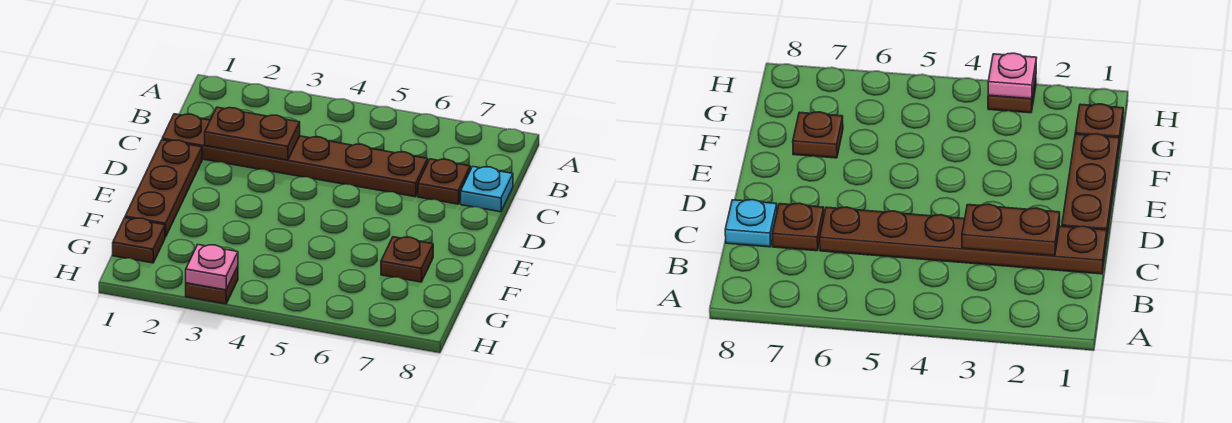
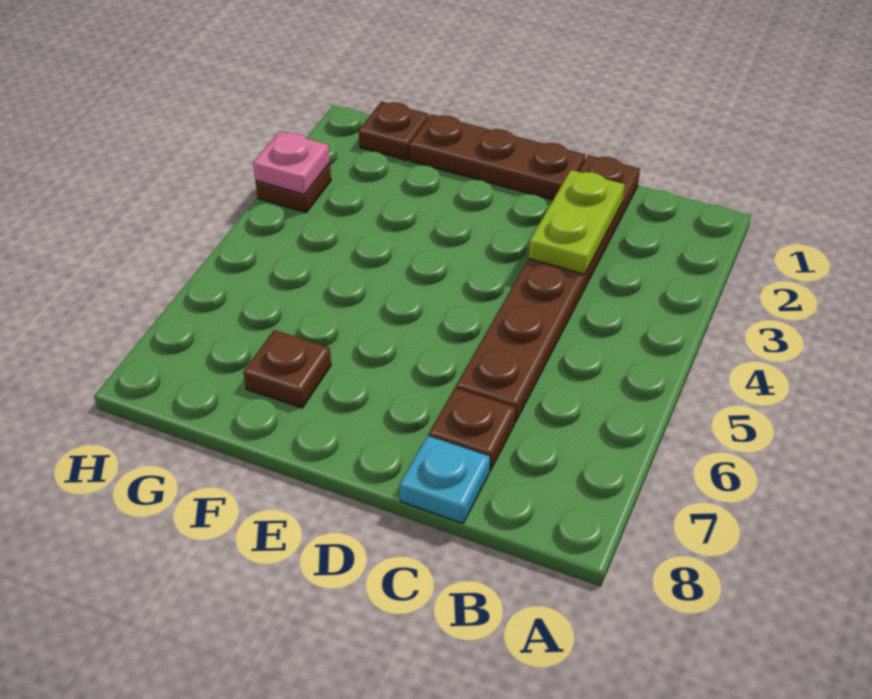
brown plate C2:C3 level 2 -> lime plate C2:C3 level 2

